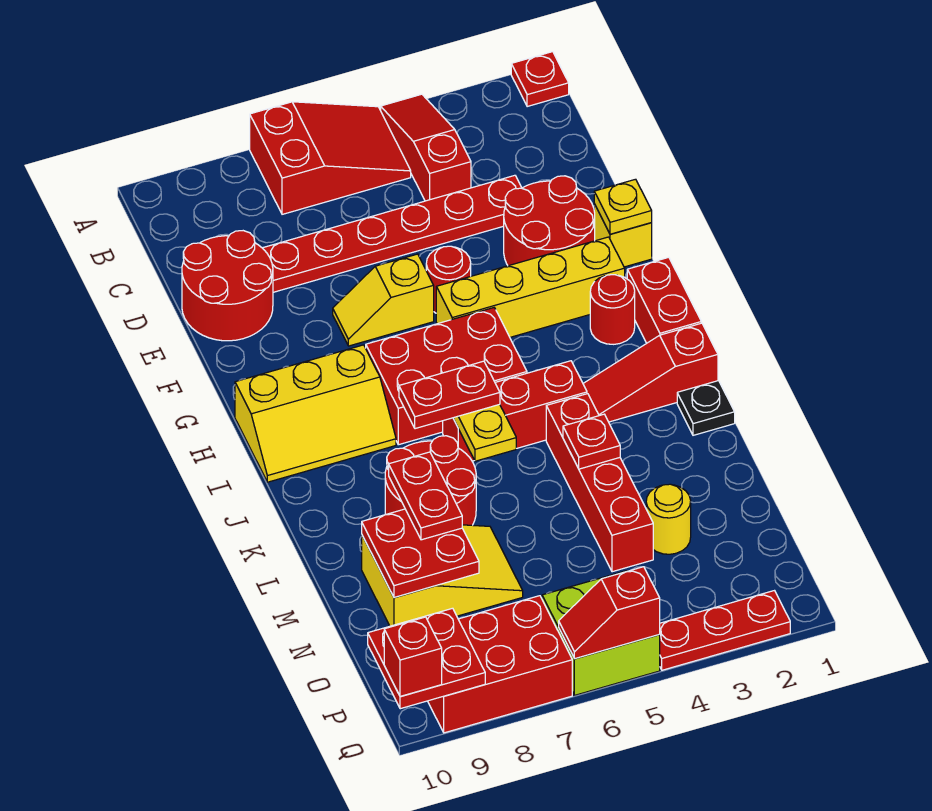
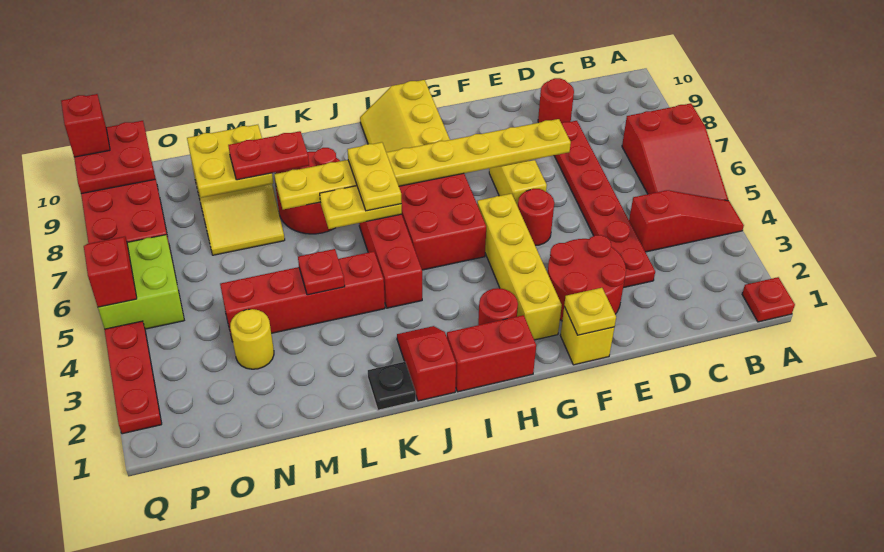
red round brick D9:E10 level 1 -> red round brick D9 level 1
none -> yellow plate E7:L7 level 2
red slope J1:J3 level 1 top 1 -> red slope J1:J2 level 1 top 1
red plate J6:J7 level 3 -> yellow plate J6:J7 level 3
red plate M8:N9 level 2 -> yellow plate M8:N9 level 2

